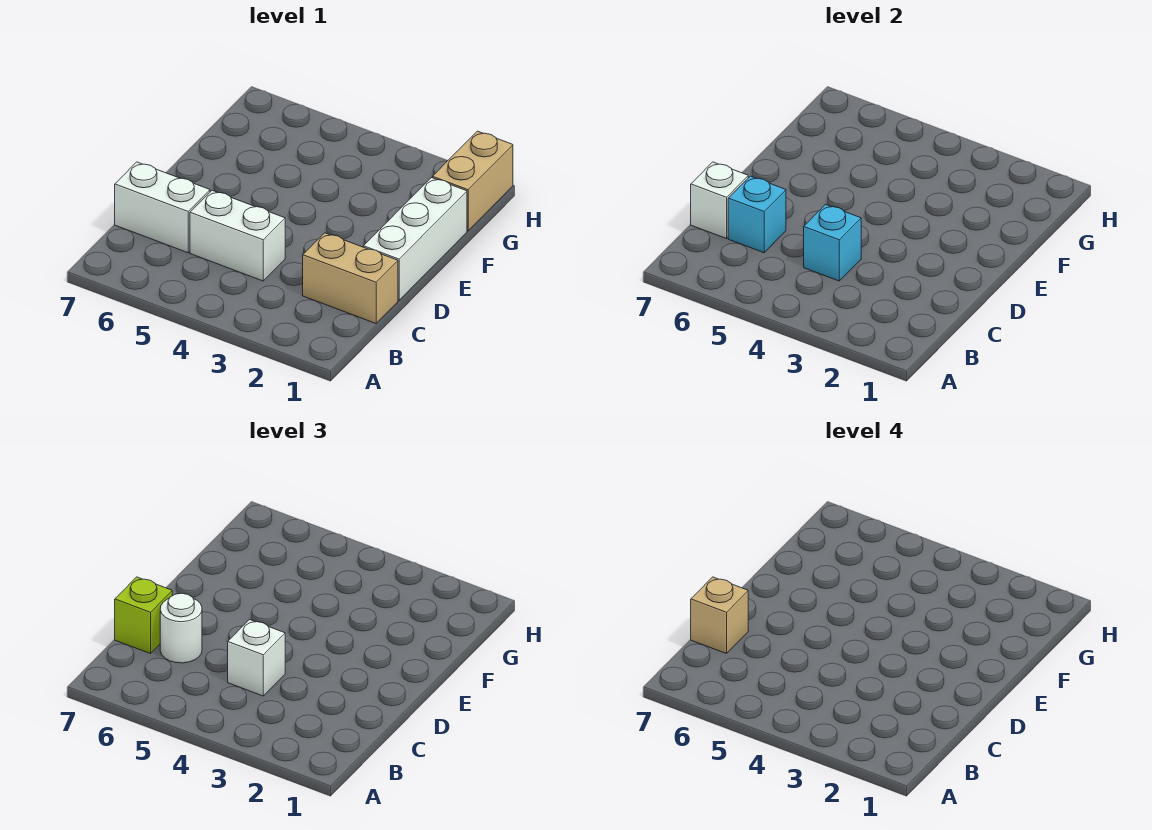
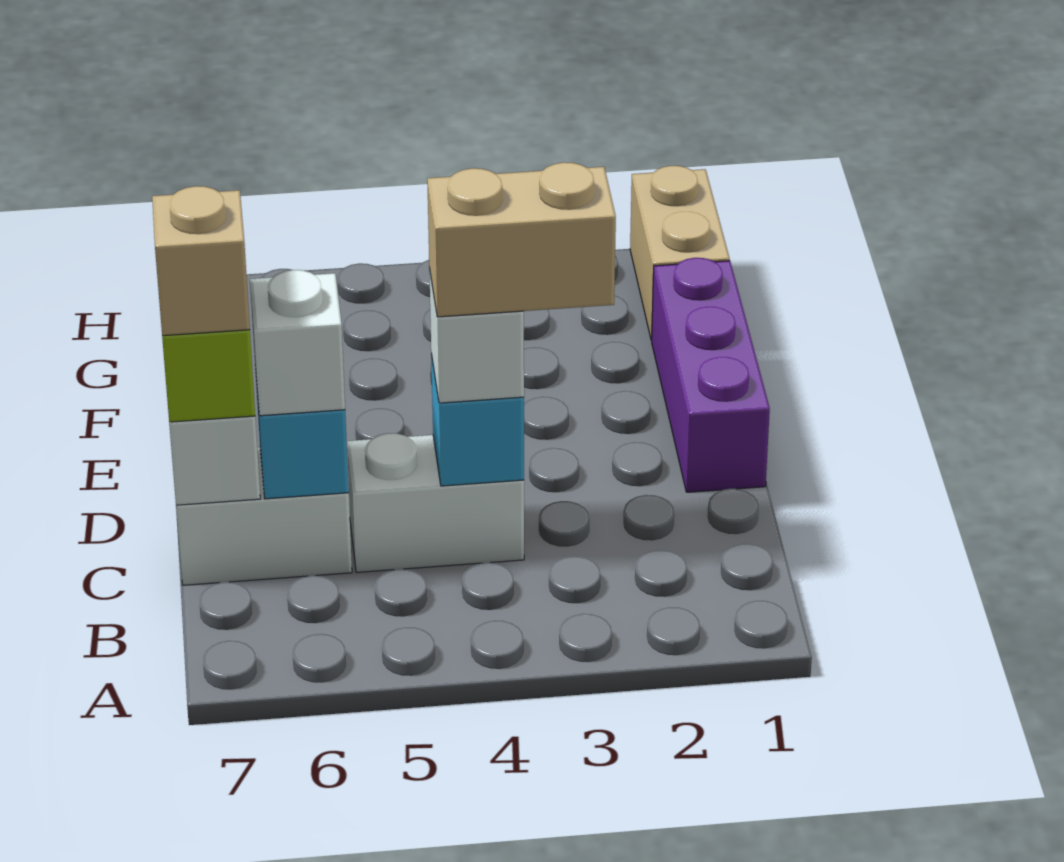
tan brick C1:C2 level 1 -> tan brick C3:C4 level 4
white round brick C6 level 3 -> white brick C6 level 3
white brick D1:F1 level 1 -> purple brick D1:F1 level 1

